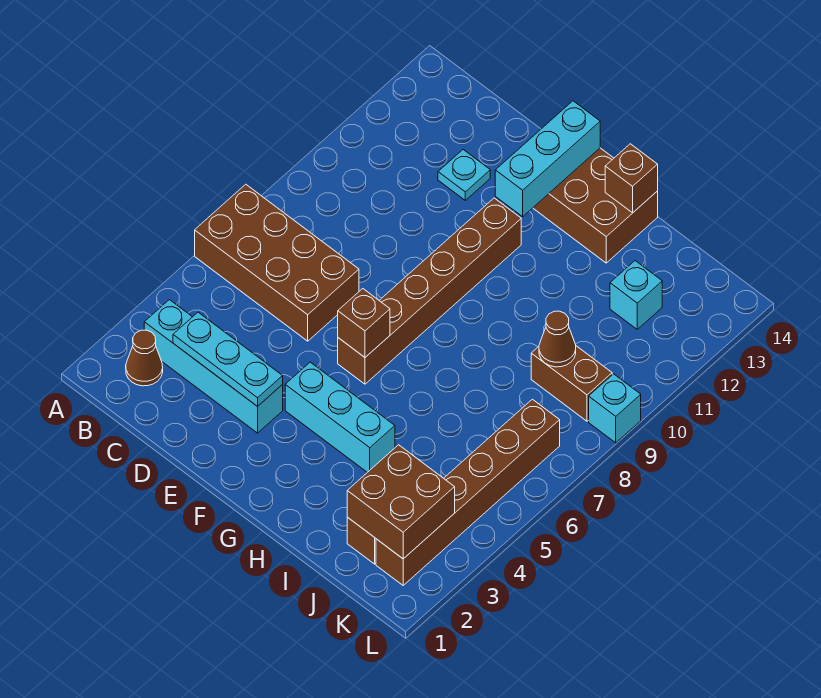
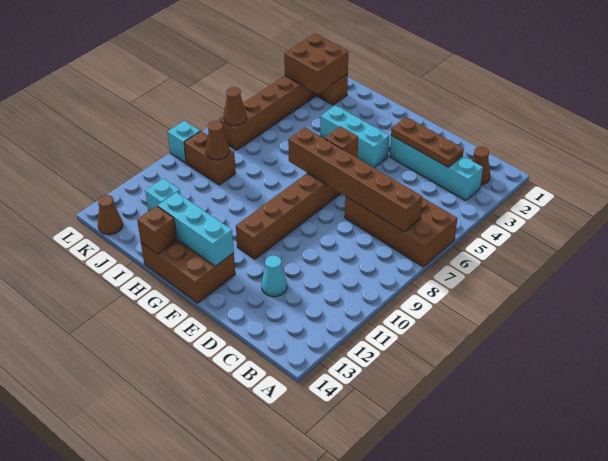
none -> brown brick B7:G7 level 2
cyan plate C3:E3 level 2 -> brown plate C3:E3 level 2
cyan plate D12 level 1 -> cyan cone D12 level 1
cyan brick F12:F14 level 2 -> cyan brick F13:H13 level 2
none -> brown cone K7 level 2
none -> brown cone K14 level 1

